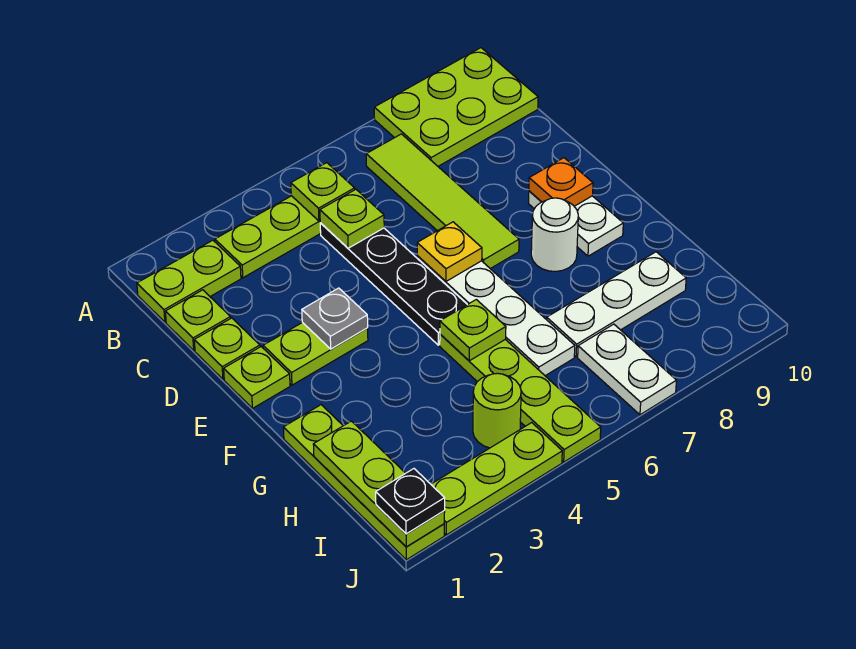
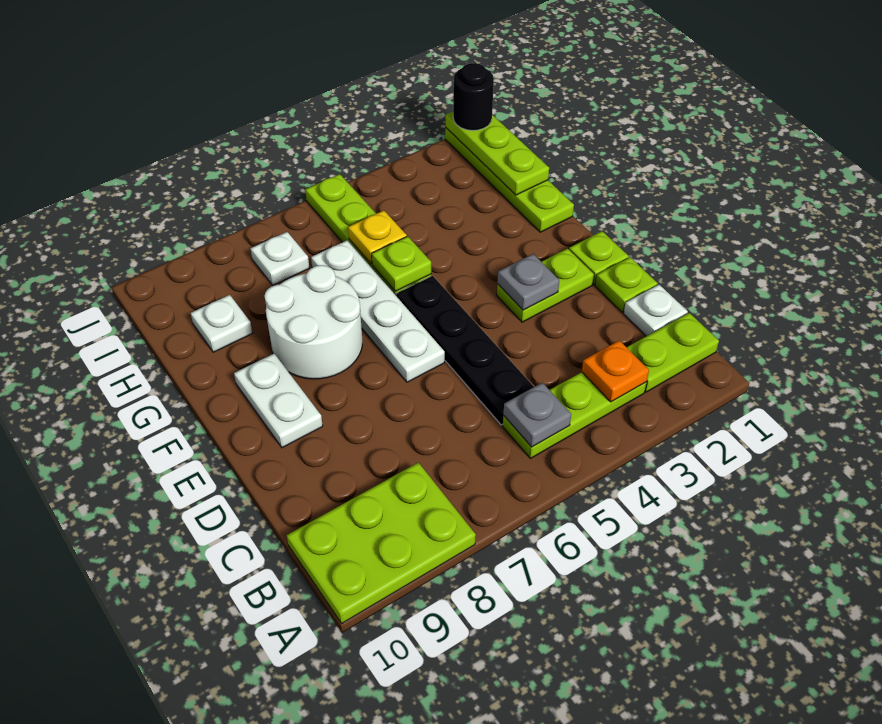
lime plate B5 level 2 -> grey plate B5 level 2
lime tile B7:E7 level 1 -> none
lime plate C1 level 1 -> white plate C1 level 1
lime plate C5 level 2 -> none
yellow plate E6 level 2 -> yellow plate H5 level 2
orange plate E9 level 2 -> orange plate B3 level 2
white round brick F8 level 1 -> white round brick F7:G8 level 1
white plate H7:H9 level 1 -> white plate H9 level 1
lime round brick I4 level 1 -> none
white plate I7:J7 level 1 -> white plate I7 level 1
black plate J1 level 3 -> black round brick J1 level 3
lime plate J2:J4 level 1 -> none

